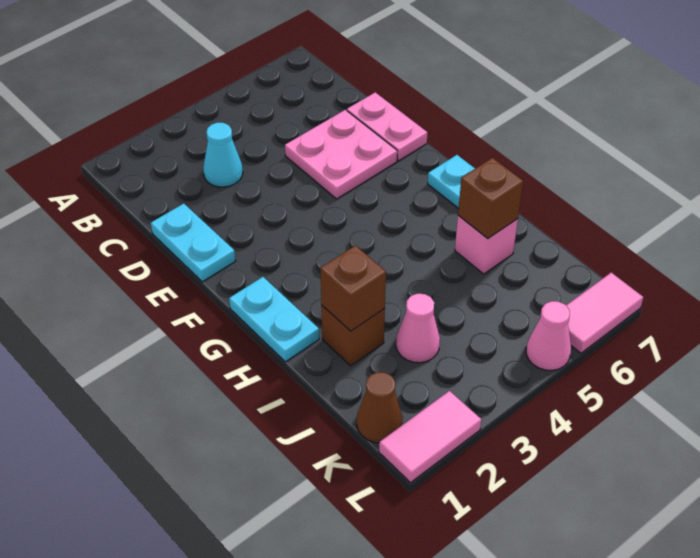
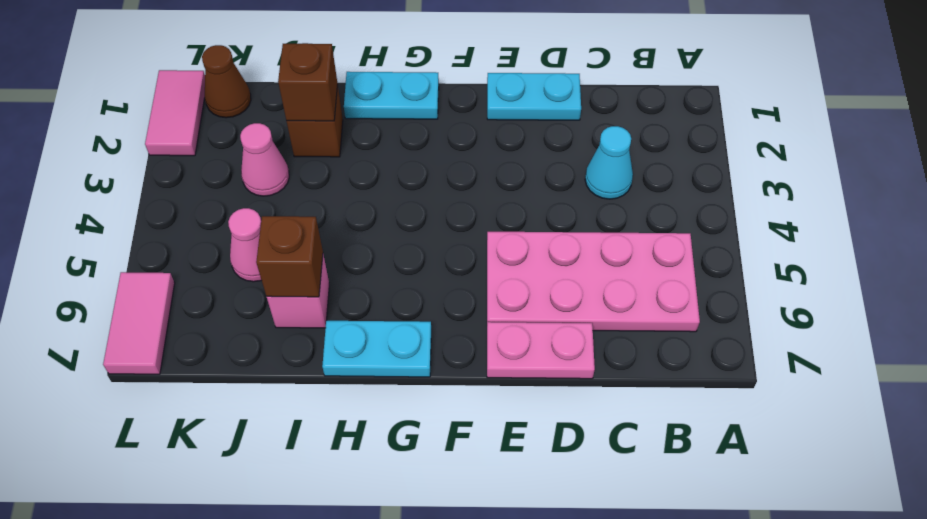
pink plate D5:E6 level 1 -> pink plate B5:E6 level 1
pink cone L5 level 1 -> pink cone J5 level 1

